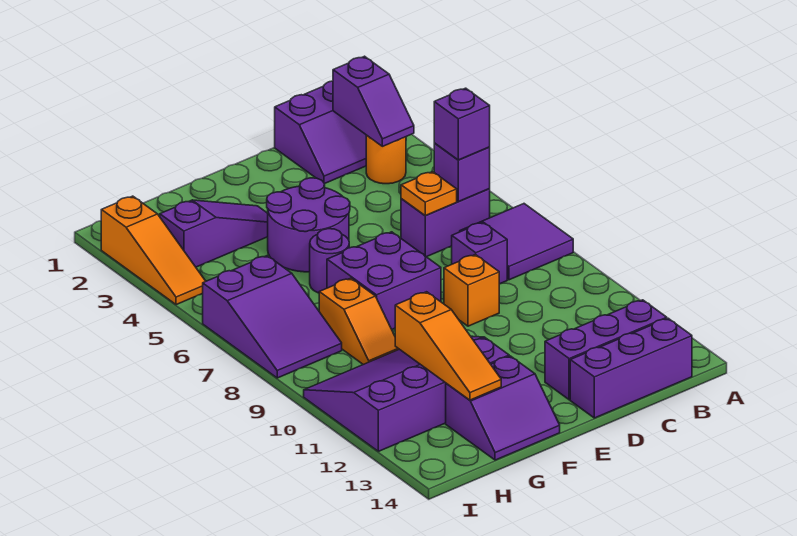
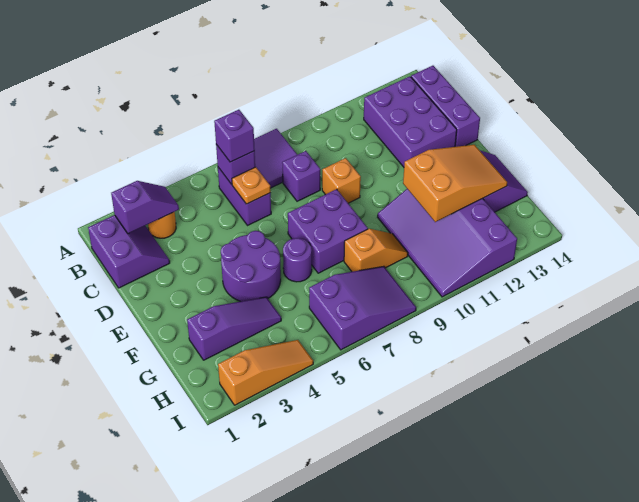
purple brick B13:D13 level 1 -> purple brick B12:D13 level 1
purple slope F3:H3 level 1 top H -> purple slope G2:G4 level 1 top 2
orange slope G11:G13 level 2 top 11 -> orange slope F11:G13 level 2 top 11

